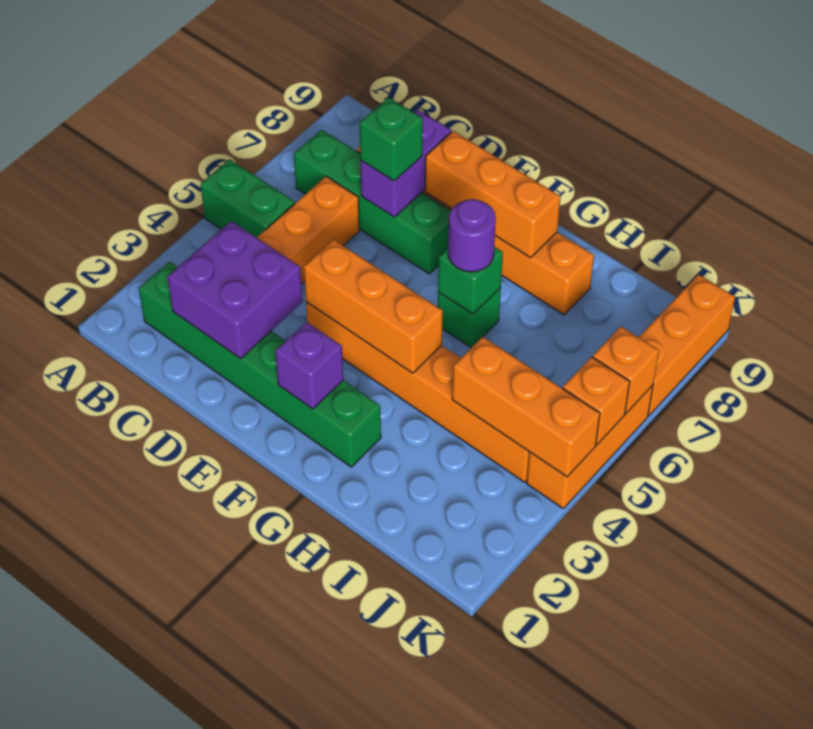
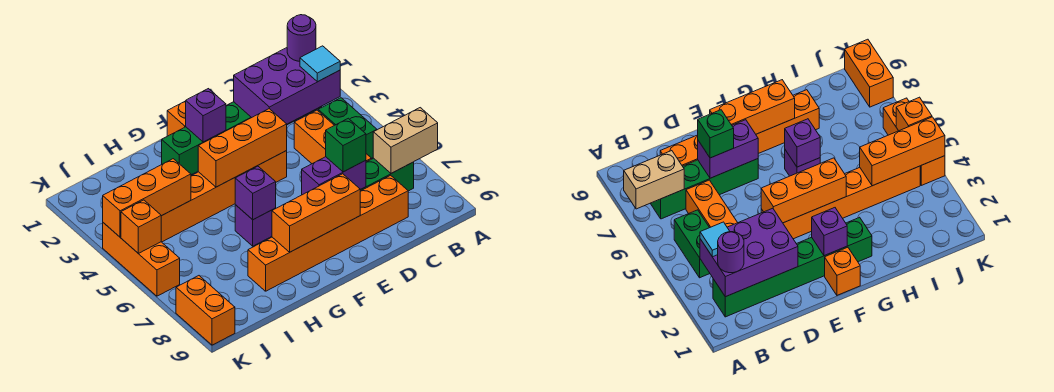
green brick A5:B5 level 1 -> green brick B4:B5 level 1
none -> tan brick A7:B7 level 2
none -> cyan tile B3 level 3
purple brick C2:D3 level 2 -> purple brick B2:D3 level 2
purple brick D7:D8 level 2 -> purple brick D7:E7 level 2
green brick G6 level 1 -> purple brick G6 level 1
green brick G6 level 2 -> purple brick G6 level 2
purple round brick G6 level 3 -> purple round brick B2 level 3
orange brick K6 level 2 -> orange brick F1 level 1
orange brick K7:K9 level 1 -> orange brick K8:K9 level 1

